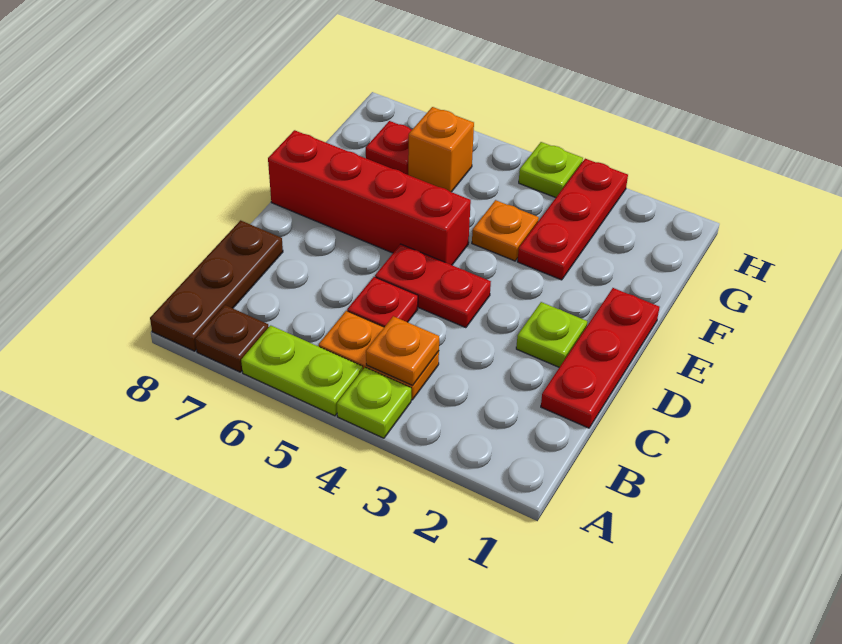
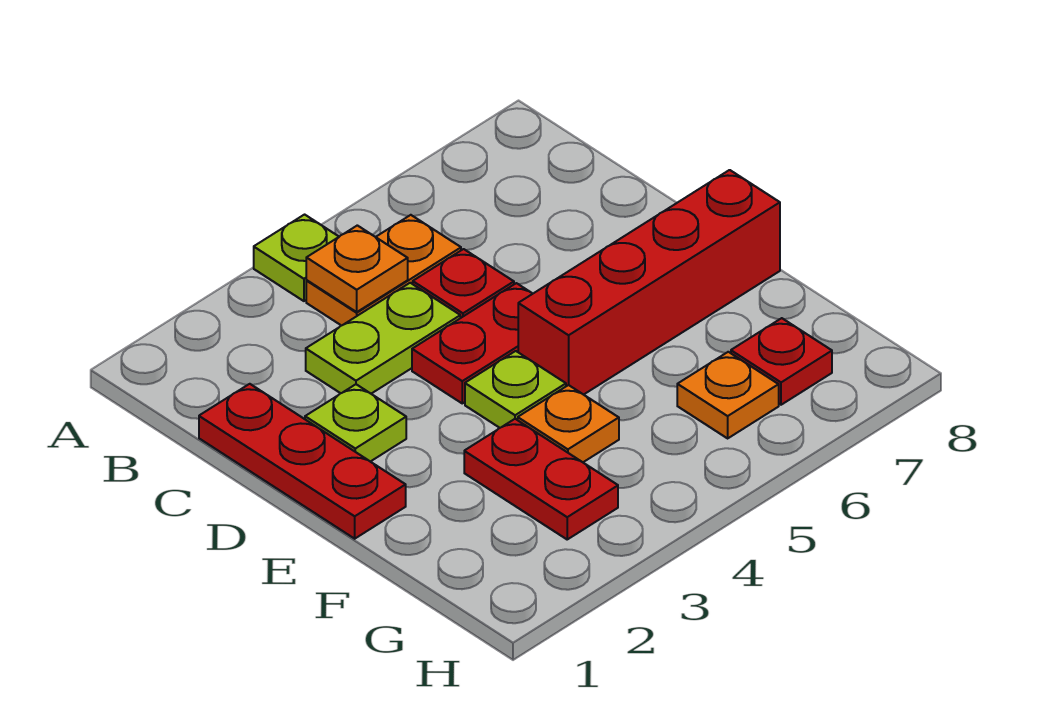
lime plate A5:A6 level 1 -> lime plate C3:C4 level 1
brown plate A7 level 1 -> none
brown plate A8:C8 level 1 -> none
red plate F3:H3 level 1 -> red plate F3:G3 level 1
orange brick G6 level 1 -> orange plate G6 level 1
lime plate H4 level 1 -> lime plate E4 level 1

